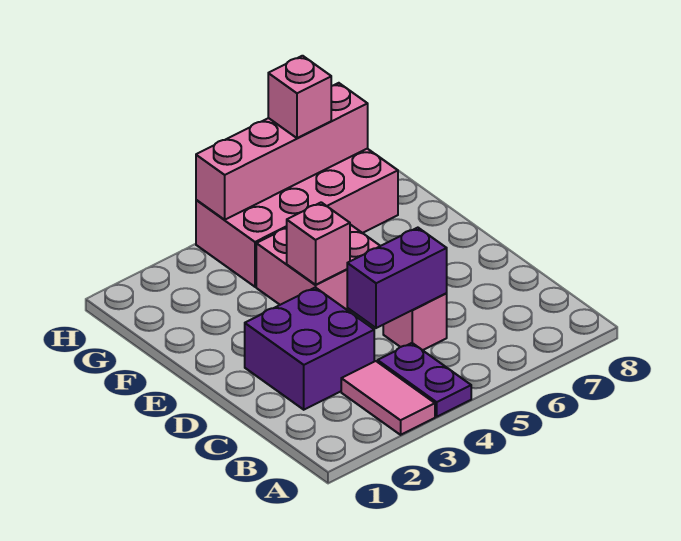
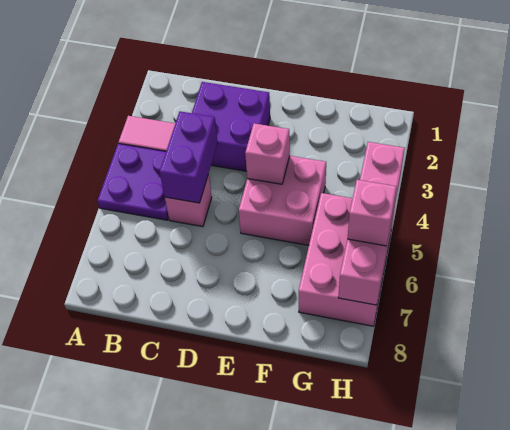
purple plate A4:B4 level 1 -> purple plate A4:B5 level 1
pink brick G4:H7 level 1 -> pink brick G5:H7 level 1

